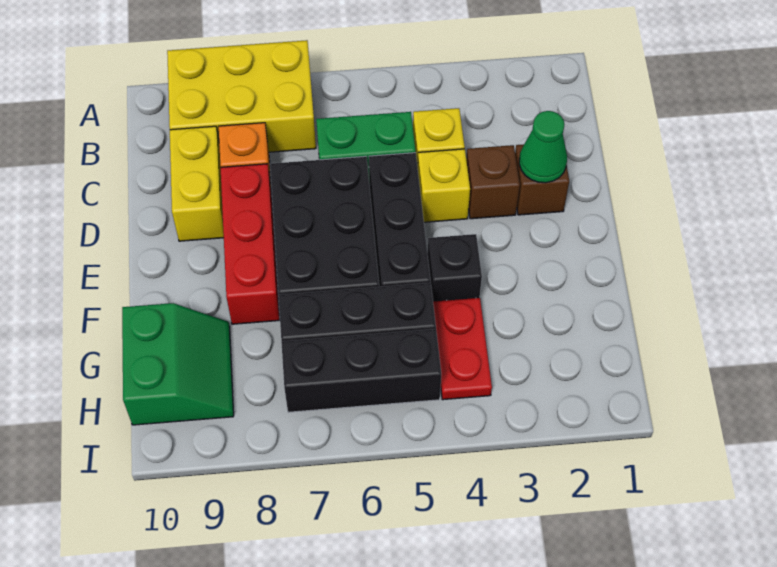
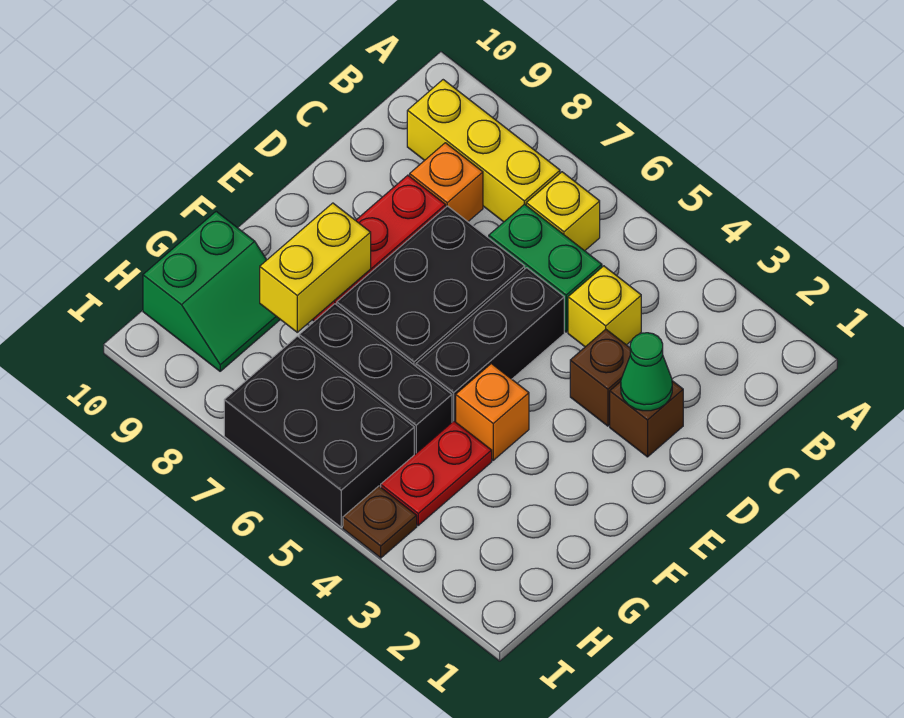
yellow brick A7:B9 level 1 -> yellow brick B7:B9 level 1
yellow brick C9:D9 level 1 -> yellow brick F8:G8 level 2
yellow brick D4 level 1 -> yellow brick B6 level 1
black brick F4 level 1 -> orange brick F4 level 1
black brick H5:H7 level 1 -> black brick H5:I7 level 1
none -> brown plate I4 level 1

